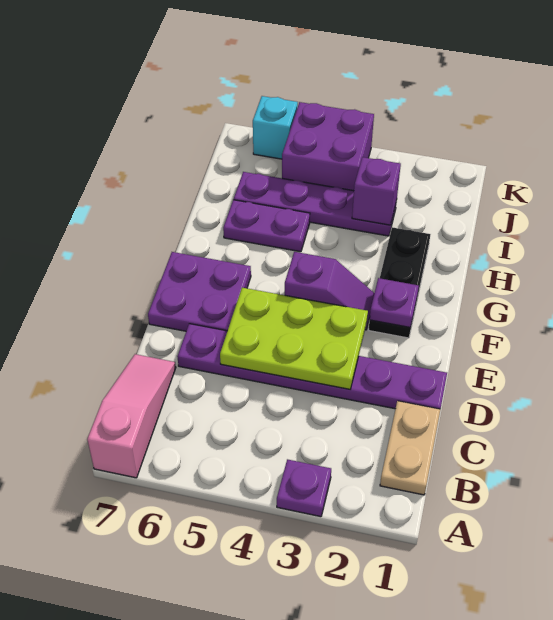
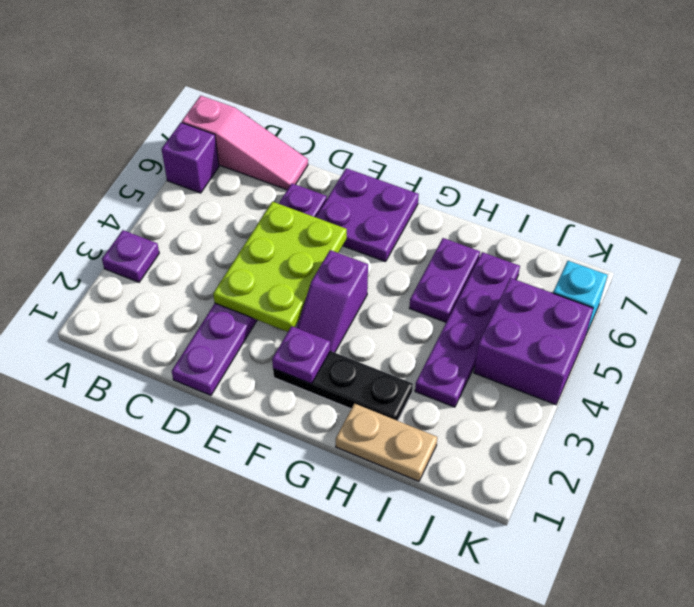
tan plate B1:C1 level 1 -> tan plate H1:I1 level 1
purple brick I3 level 2 -> purple brick A6 level 1

